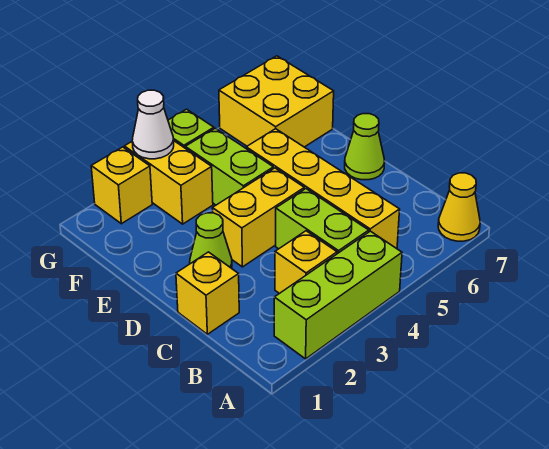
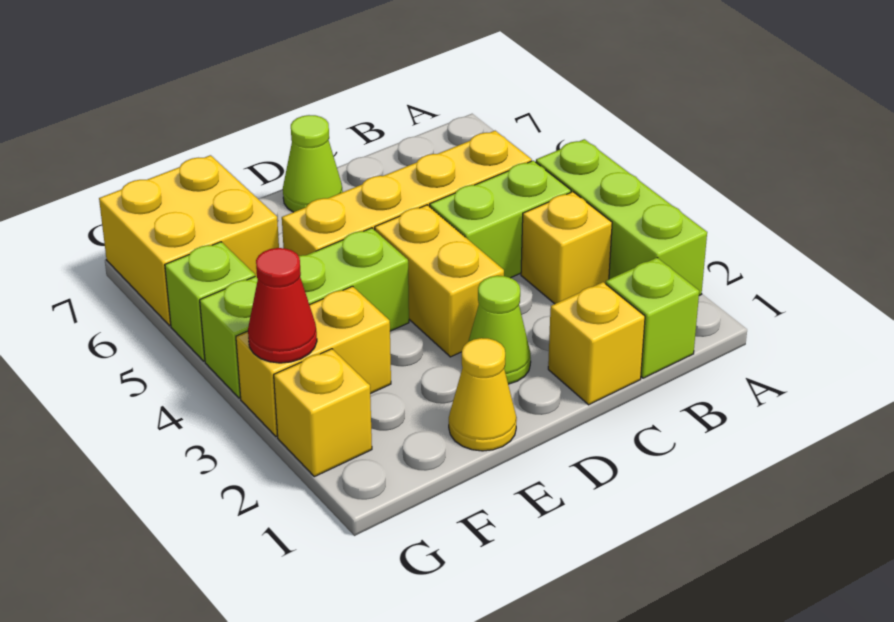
yellow cone A7 level 1 -> yellow cone E1 level 1
none -> lime brick B1 level 1
white cone G3 level 2 -> red cone G3 level 2
none -> lime brick G5 level 1

